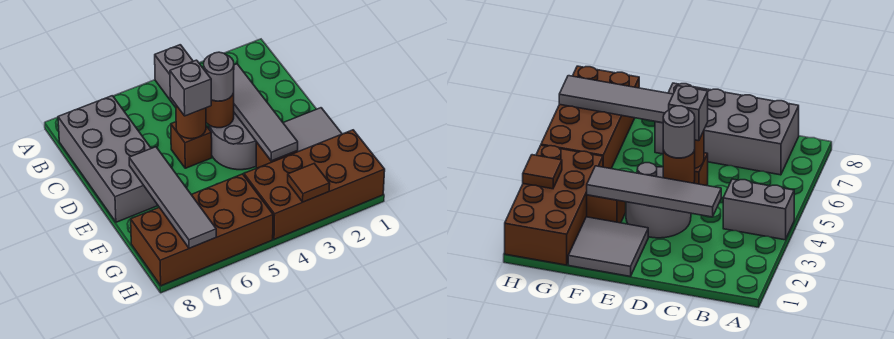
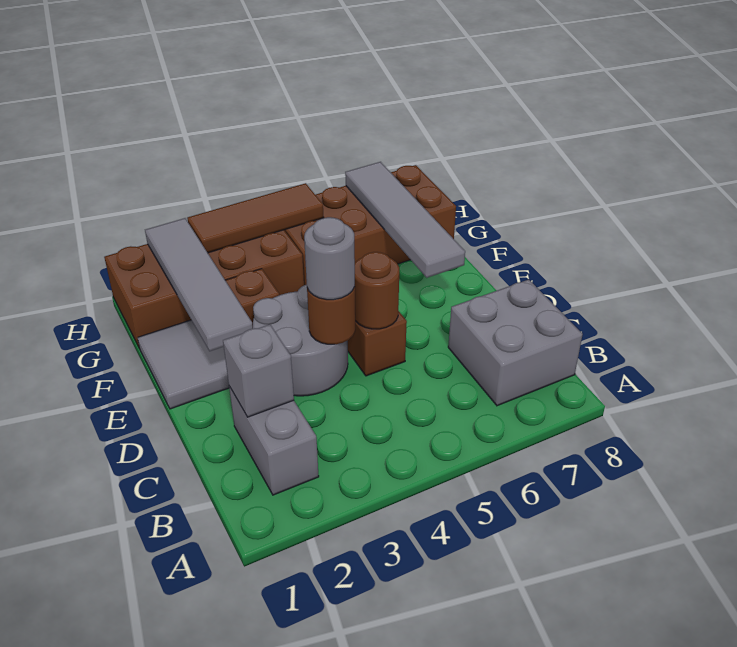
grey brick A4:B4 level 1 -> grey brick B2:C2 level 1
grey brick B7:E8 level 1 -> grey brick B7:C8 level 1
grey tile C3:F3 level 2 -> grey tile E2:H2 level 2
grey brick D5 level 3 -> grey brick C2 level 2
brown tile H3 level 2 -> brown tile H3:H5 level 2

